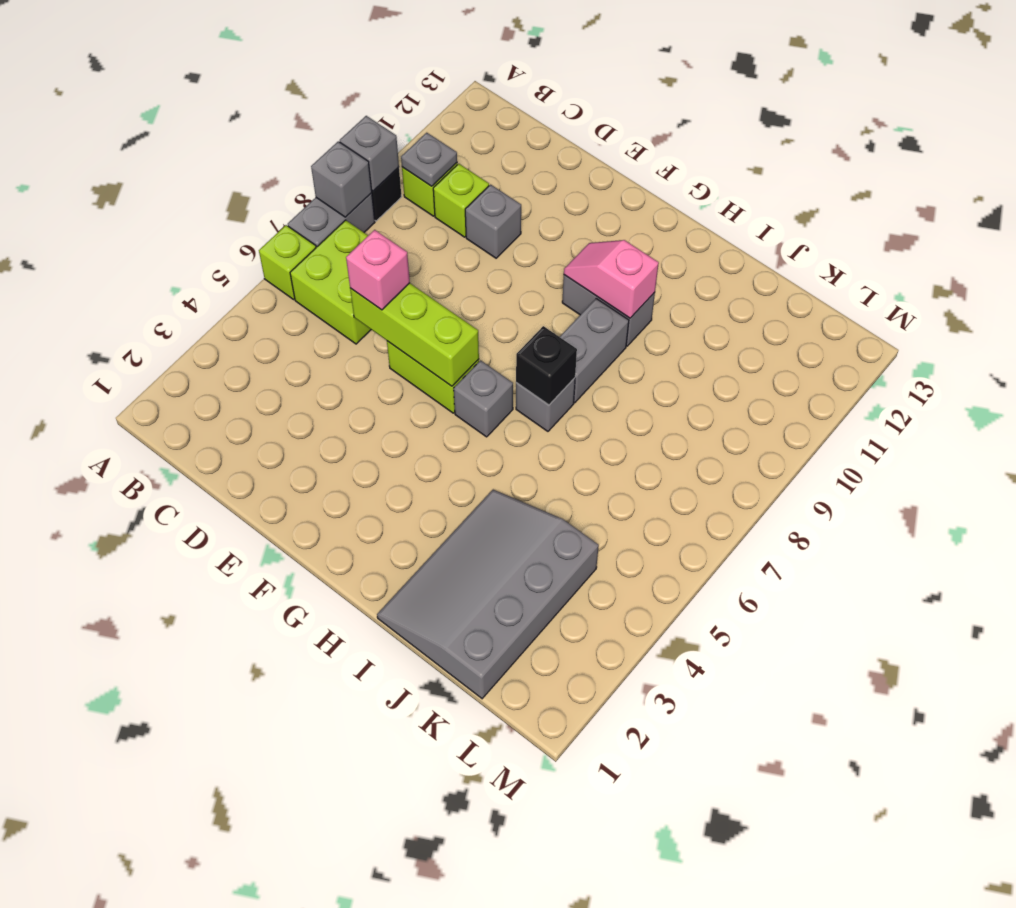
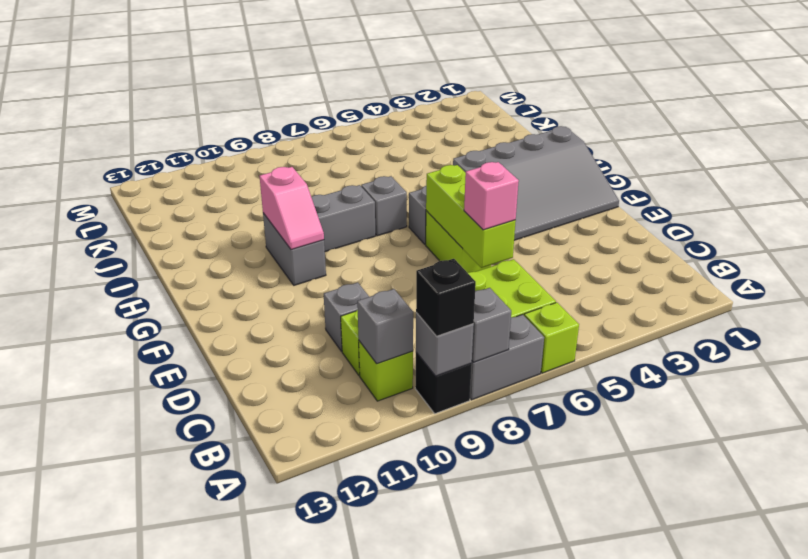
grey plate B10 level 2 -> grey brick B10 level 2
black brick H7 level 2 -> black brick A9 level 3
grey slope I1:K4 level 1 top K -> grey slope F1:H4 level 1 top H

